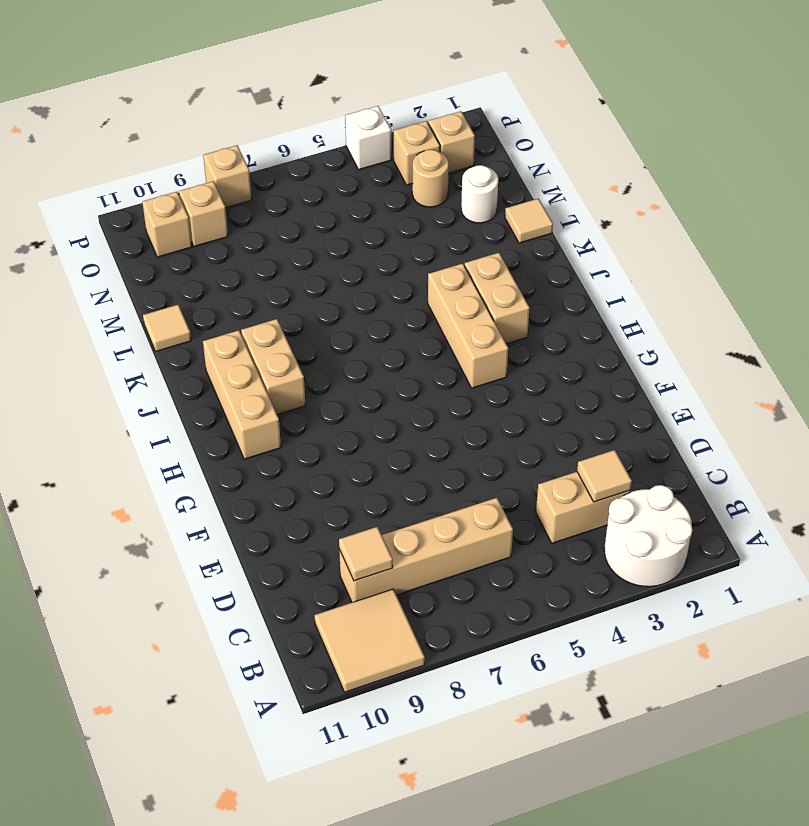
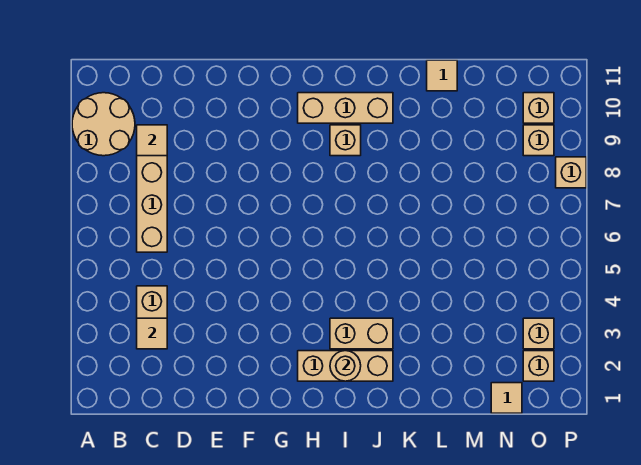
white round brick A2:B3 level 1 -> none
tan tile A9:B10 level 1 -> tan round brick A9:B10 level 1
tan brick H4:J4 level 1 -> tan brick H2:J2 level 1
tan brick I9:J9 level 1 -> tan brick I9 level 1
tan tile L1 level 1 -> tan tile N1 level 1
white round brick M2 level 1 -> none
tan round brick N3 level 1 -> tan round brick I2 level 2
white brick P4 level 1 -> none

